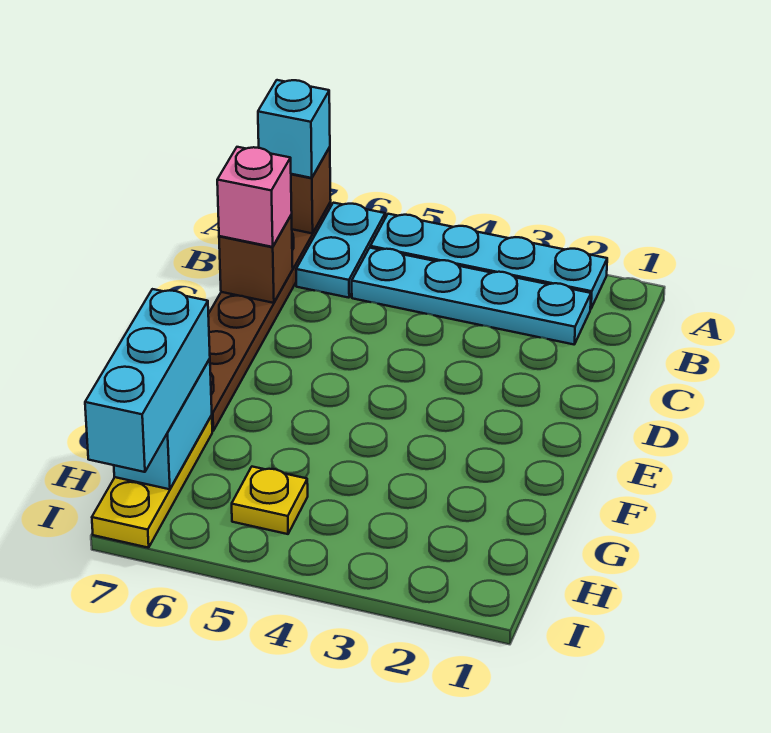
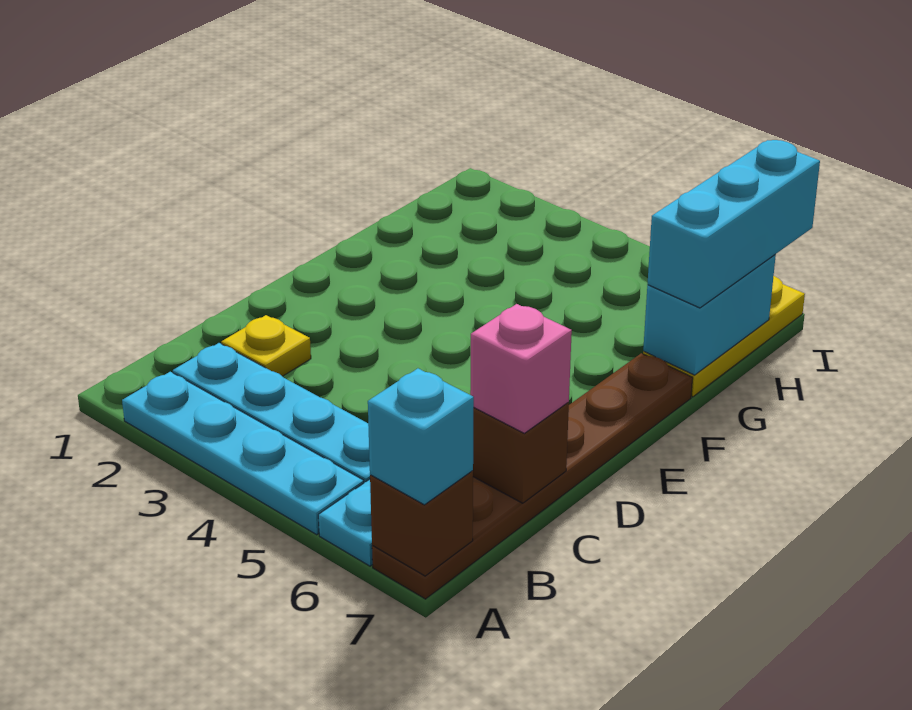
yellow plate H5 level 1 -> yellow plate C2 level 1

